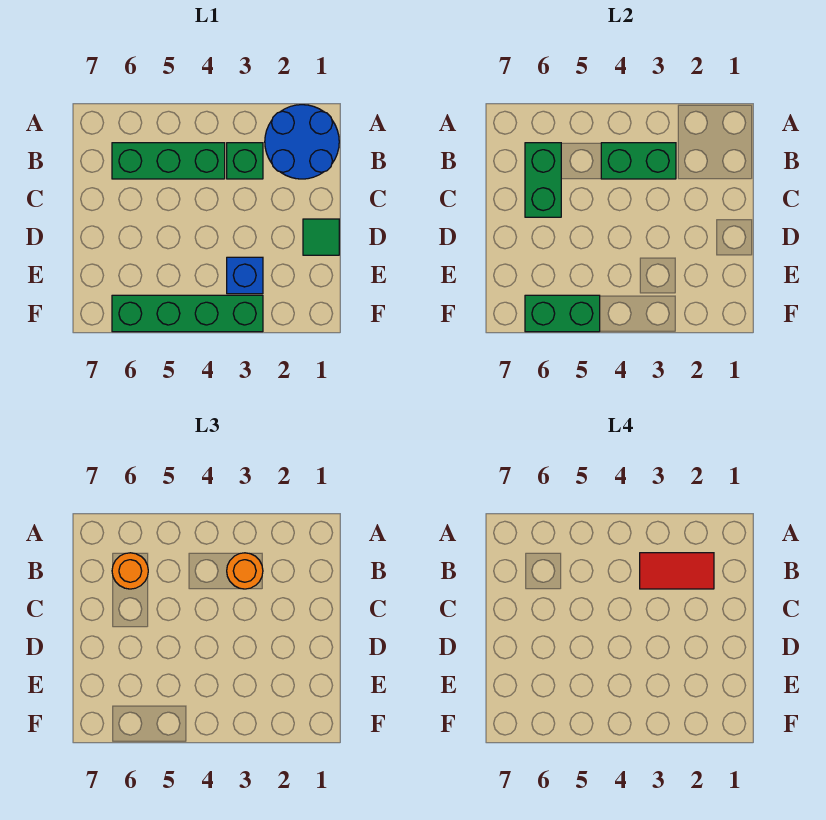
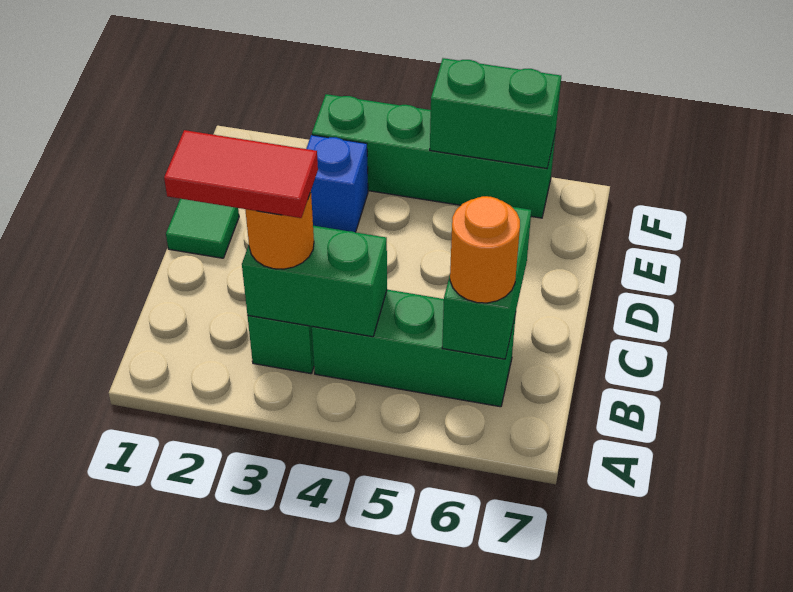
blue round brick A1:B2 level 1 -> none

